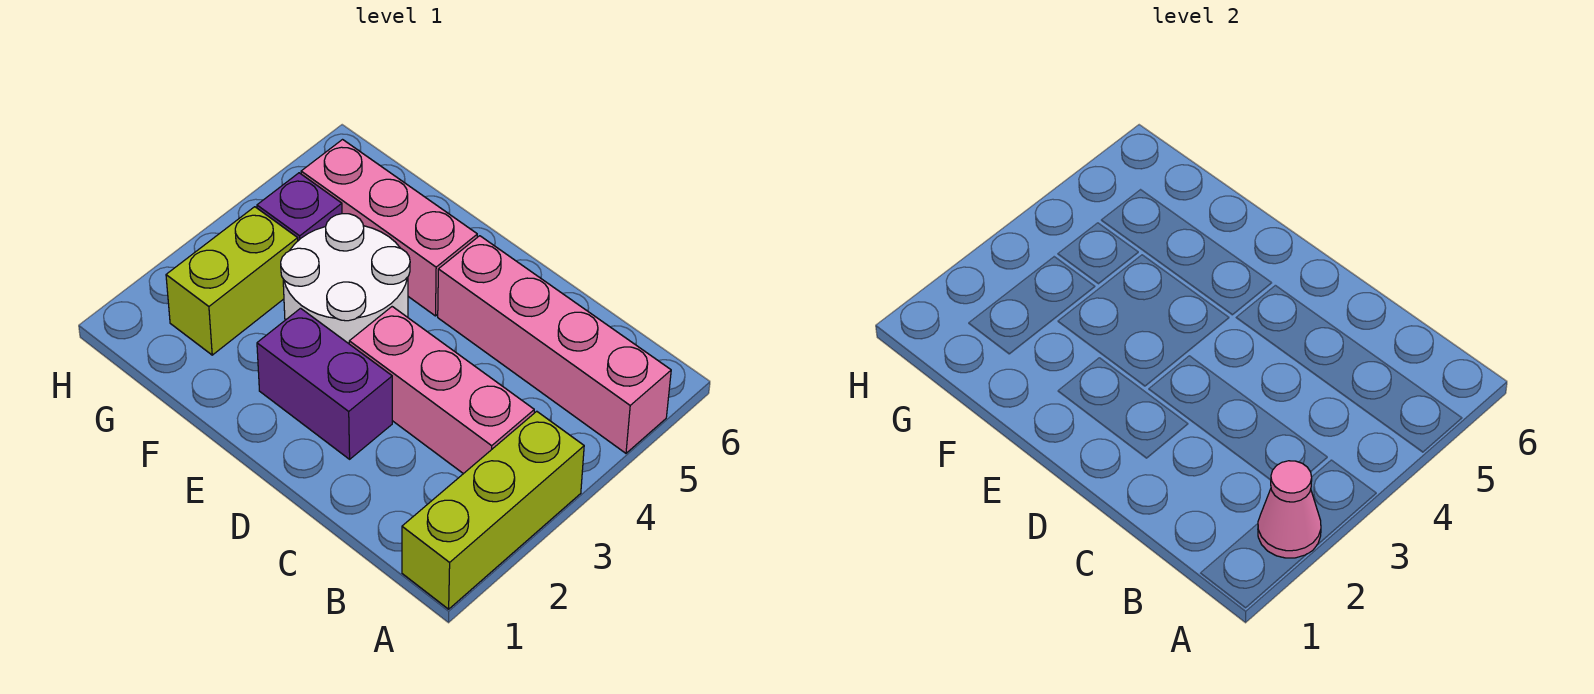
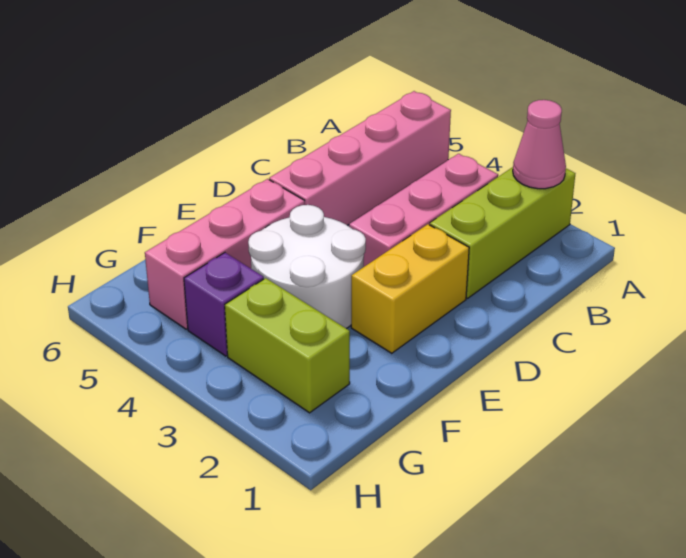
lime brick A1:A3 level 1 -> lime brick A2:C2 level 1
purple brick D2:E2 level 1 -> yellow brick D2:E2 level 1

